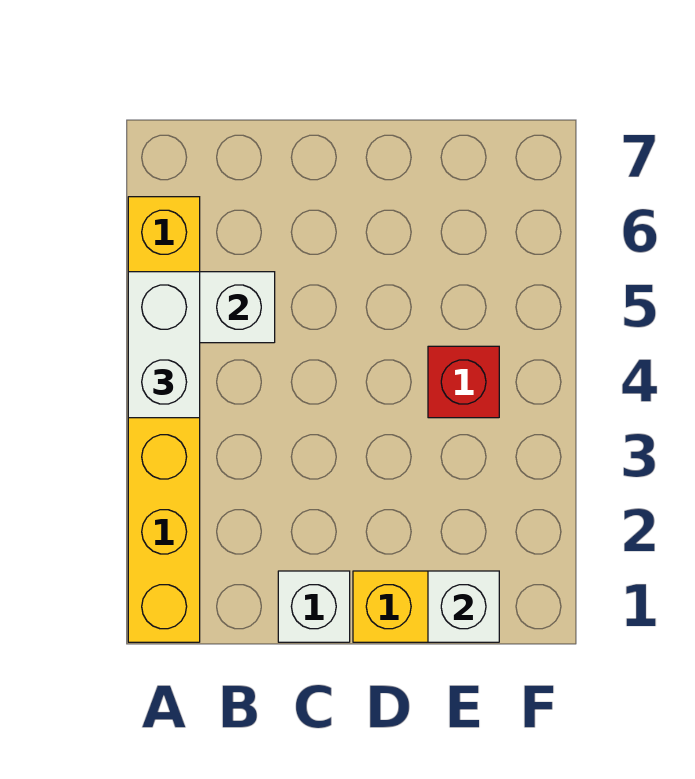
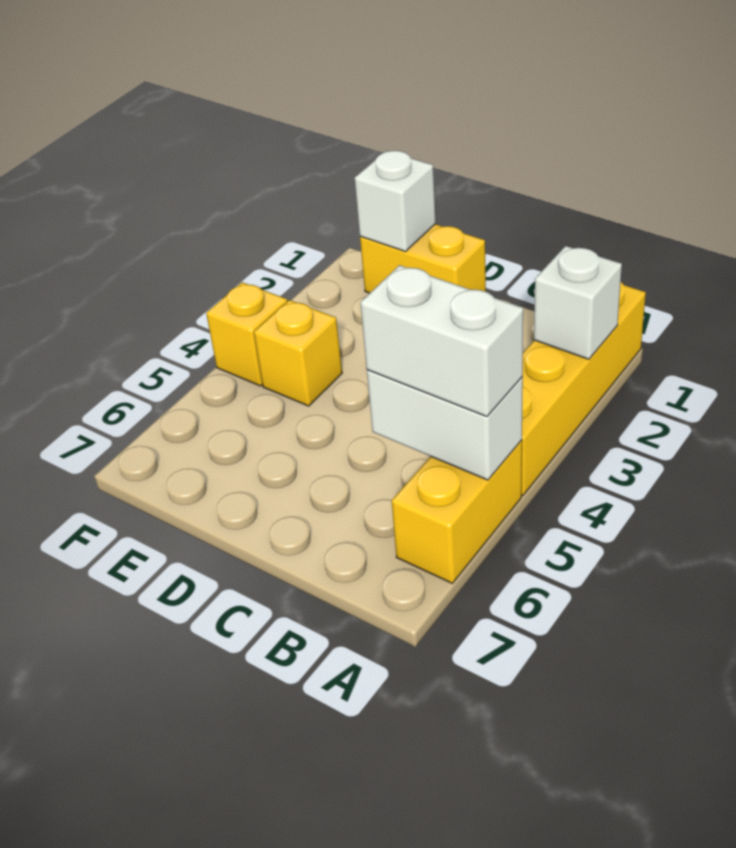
white brick A4:A5 level 3 -> white brick A5:B5 level 3
white brick C1 level 1 -> white brick A2 level 2
red brick E4 level 1 -> yellow brick E4 level 1
none -> yellow brick F4 level 1

